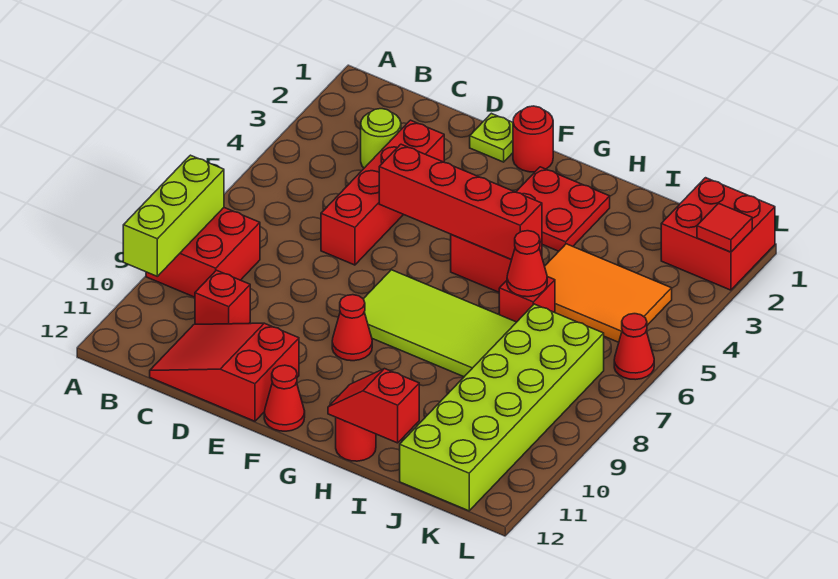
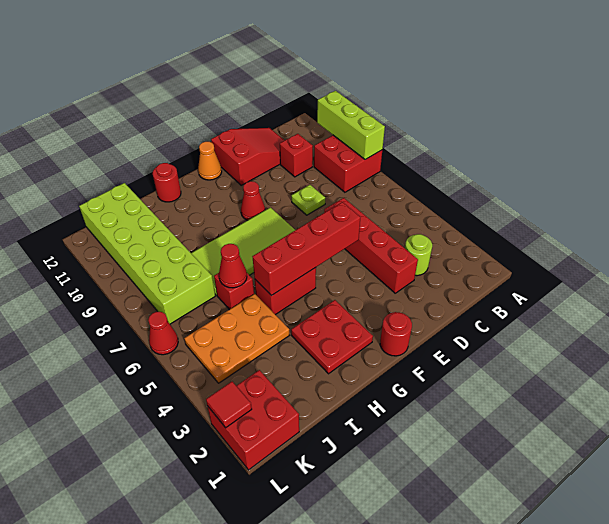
lime plate E1 level 1 -> lime plate D8 level 1
red cone F12 level 1 -> orange cone F12 level 1
red slope H12:I12 level 2 top I -> none
orange tile I4:K5 level 1 -> orange plate I4:K5 level 1

